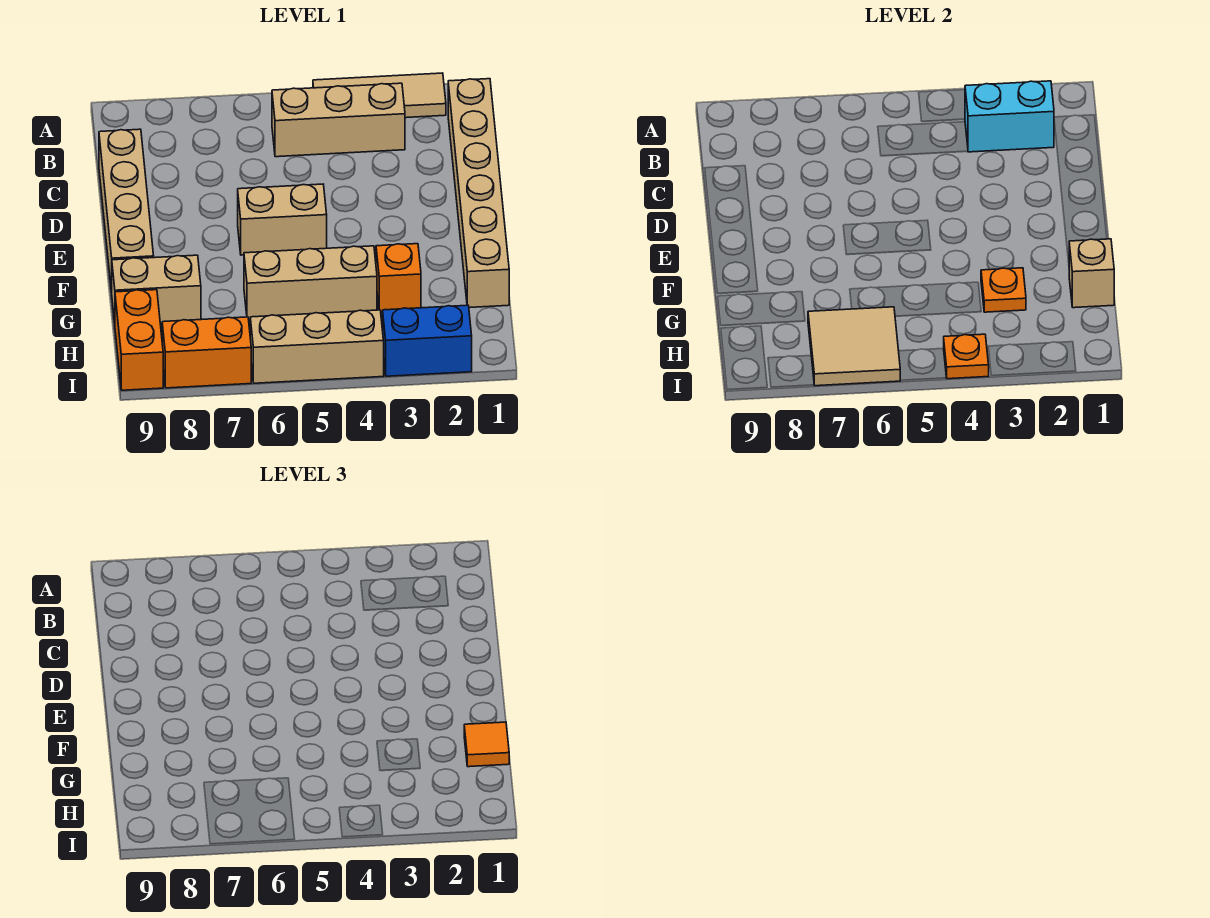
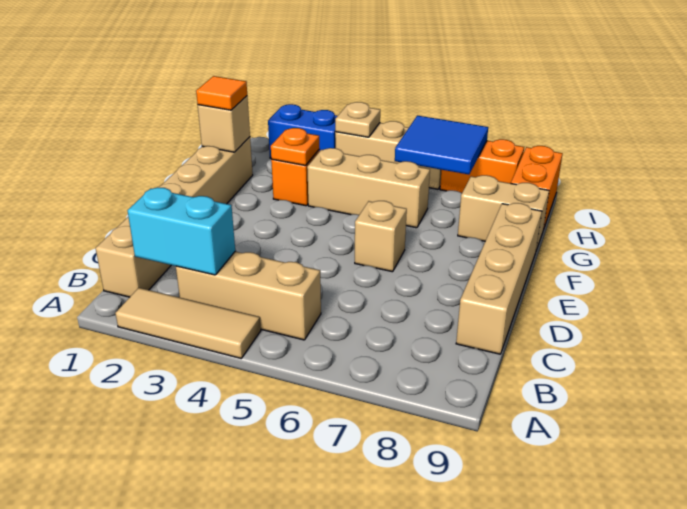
tan brick E5:E6 level 1 -> tan brick E6 level 1
tan tile H6:I7 level 2 -> blue tile H6:I7 level 2
orange plate I4 level 2 -> tan plate I4 level 2

